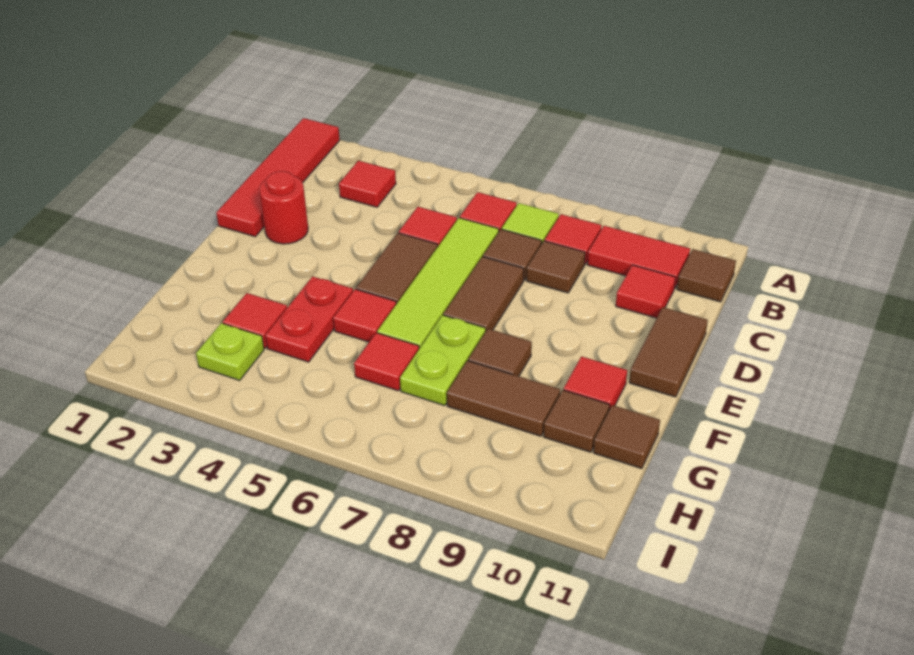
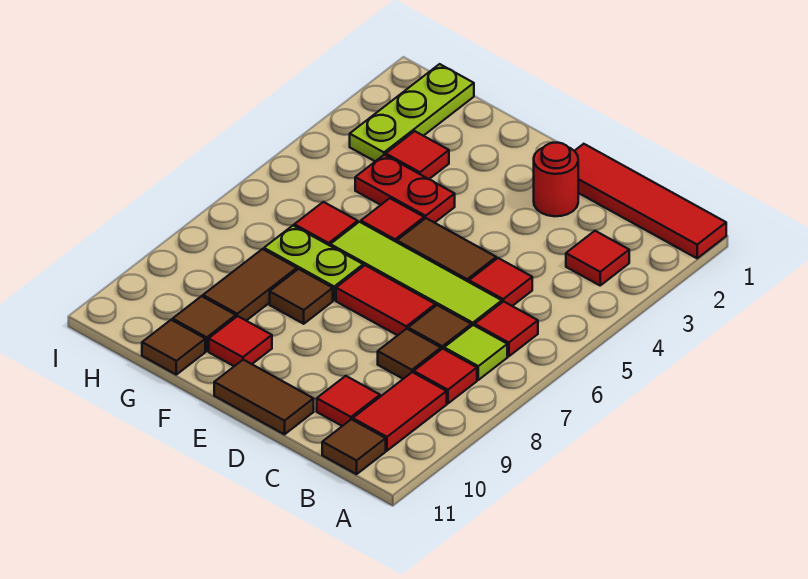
brown tile D7:E7 level 1 -> red tile D7:E7 level 1
lime plate H3 level 1 -> lime plate H1:H3 level 1

